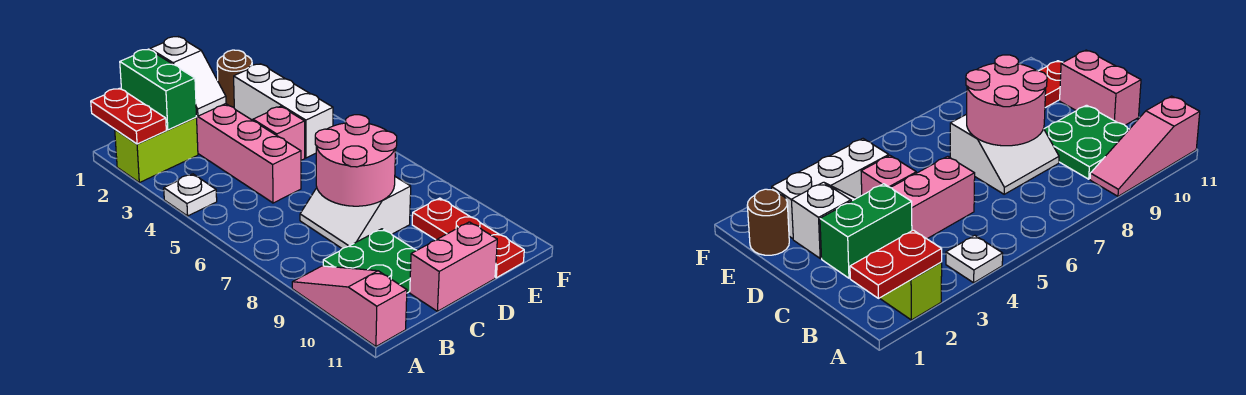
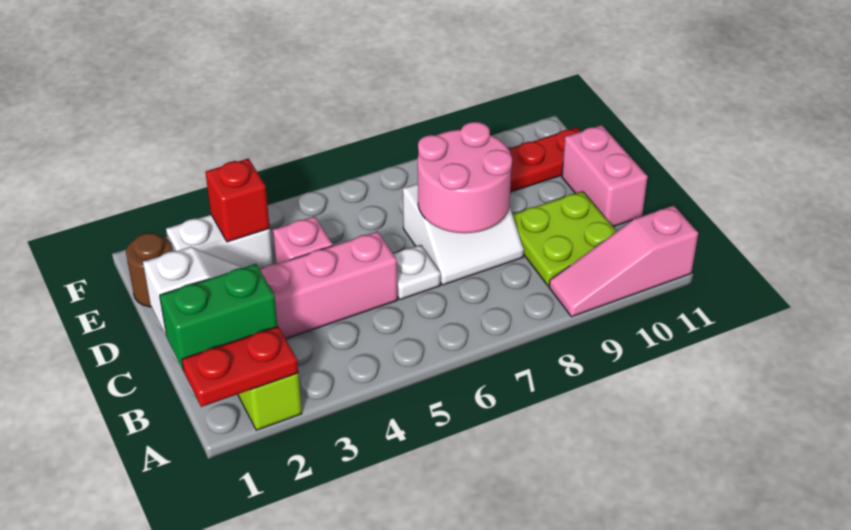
white plate A4 level 1 -> white plate C6 level 1
green plate B9:C10 level 1 -> lime plate B9:C10 level 1
white brick E2:E4 level 1 -> white brick E2:E3 level 1
none -> red brick E3 level 2

